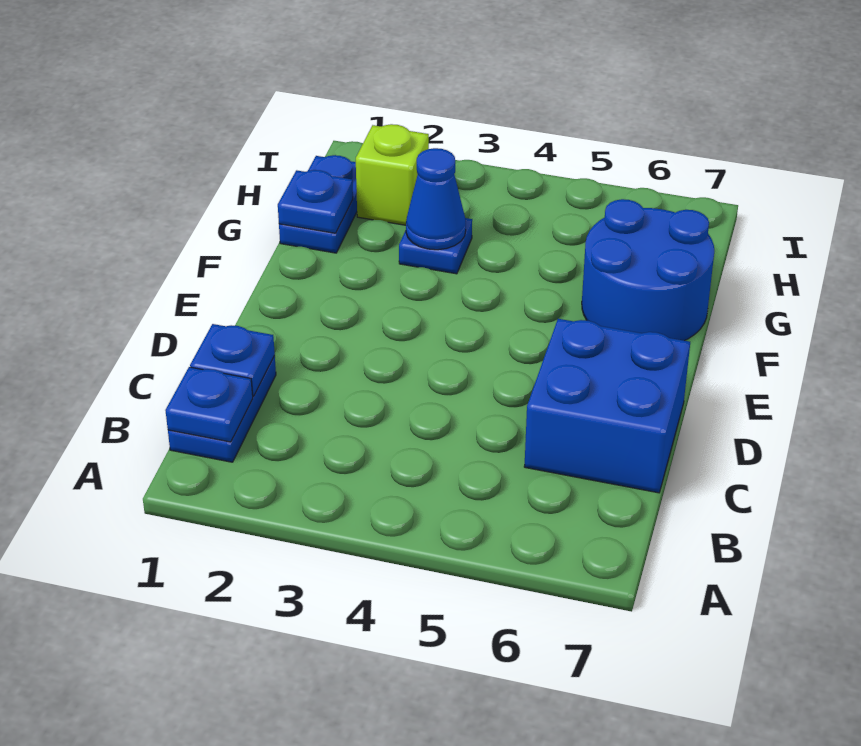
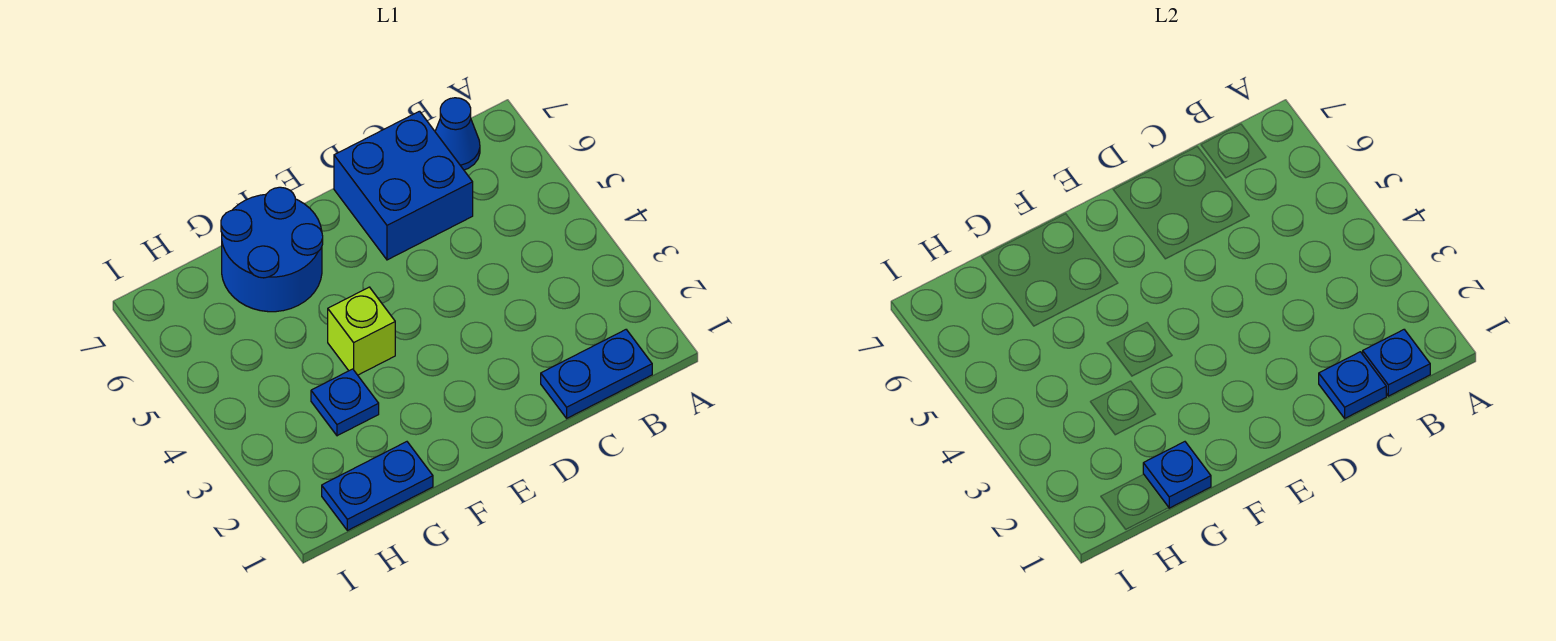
blue cone G3 level 2 -> blue cone B7 level 1
lime brick H2 level 1 -> lime brick F4 level 1

